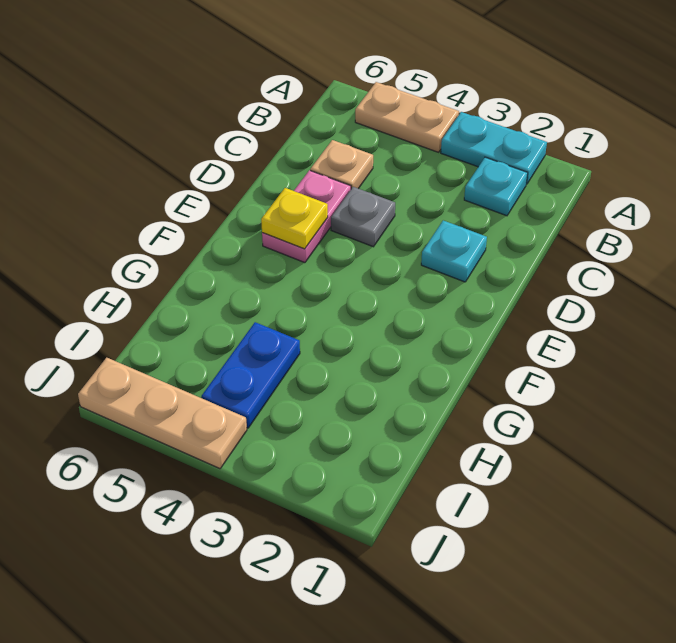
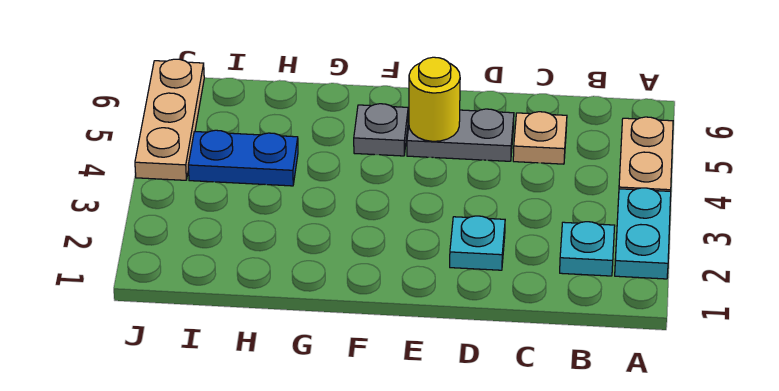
grey plate D4 level 1 -> grey plate F5 level 1
pink plate D5:E5 level 1 -> grey plate D5:E5 level 1
yellow plate E5 level 2 -> yellow round brick E5 level 2

